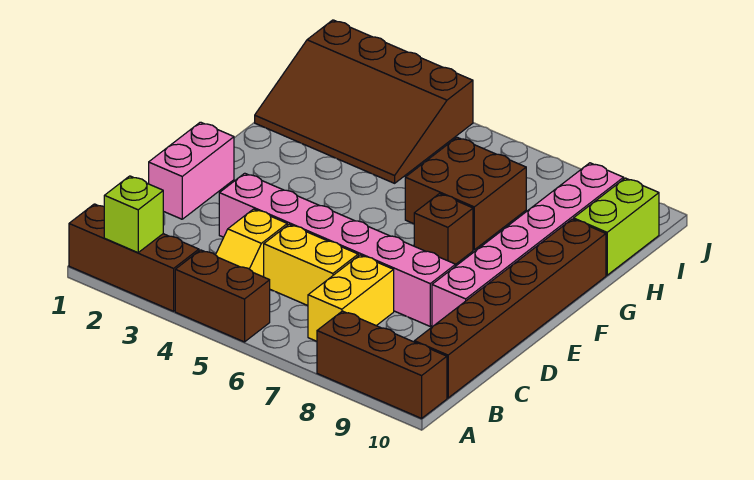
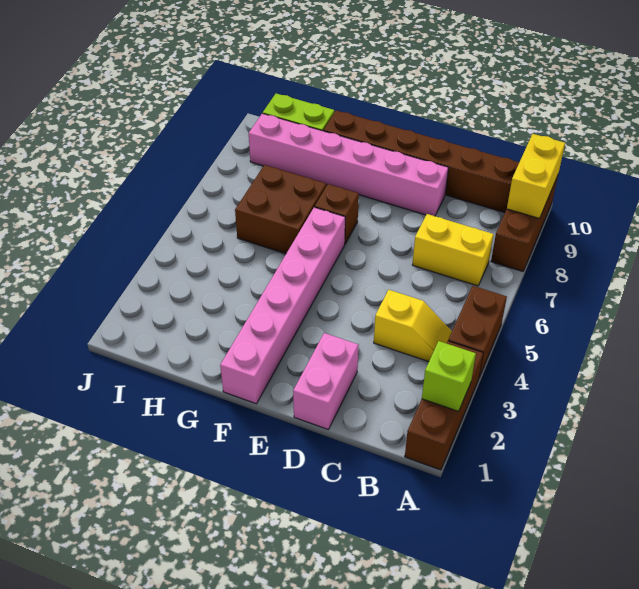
yellow brick C5:C6 level 1 -> yellow brick A9:A10 level 2
pink brick D1:E1 level 1 -> pink brick D1:D2 level 1
pink brick D3:D8 level 1 -> pink brick F1:F6 level 1
brown slope H1:J4 level 1 top J -> none

